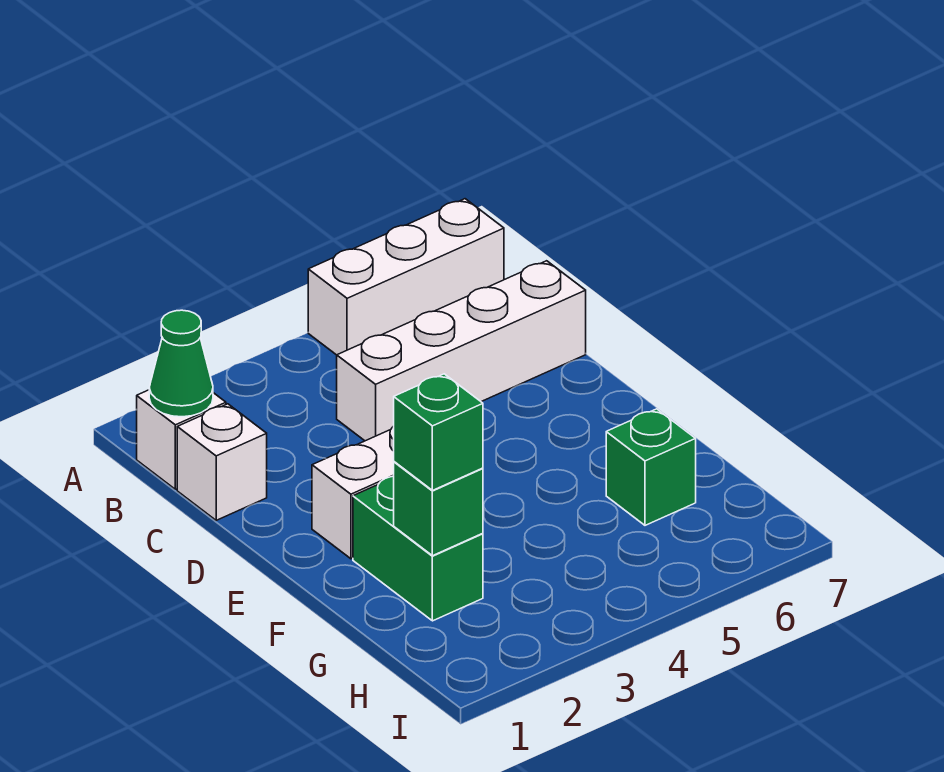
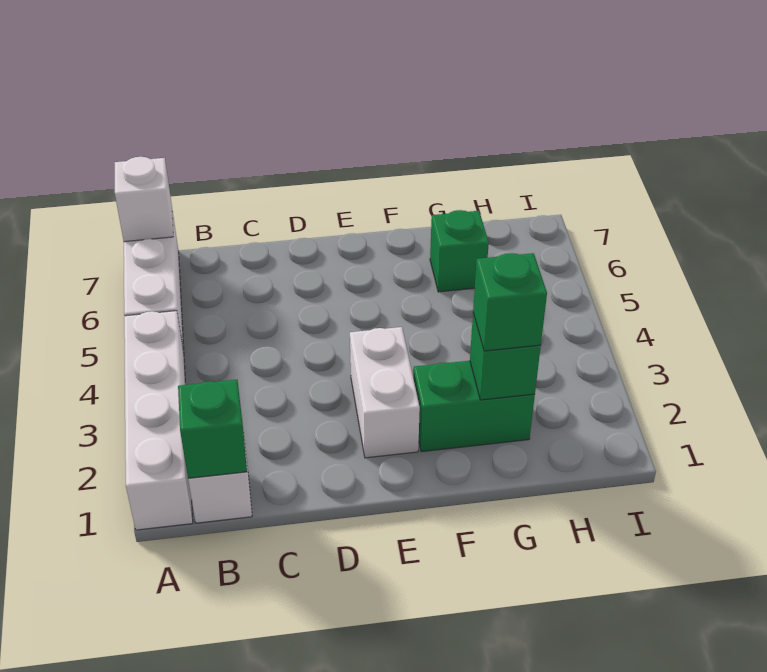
green cone B1 level 2 -> green brick B1 level 2
white brick C1 level 1 -> white brick A7 level 2
white brick C4:C7 level 1 -> white brick A1:A4 level 1

